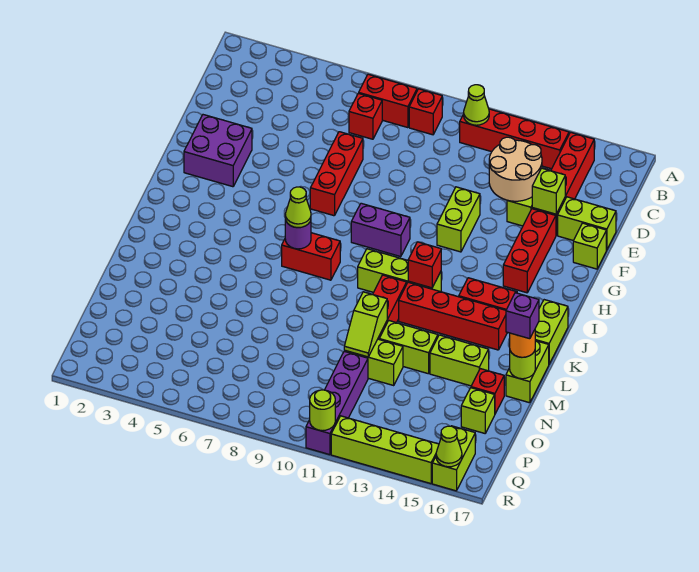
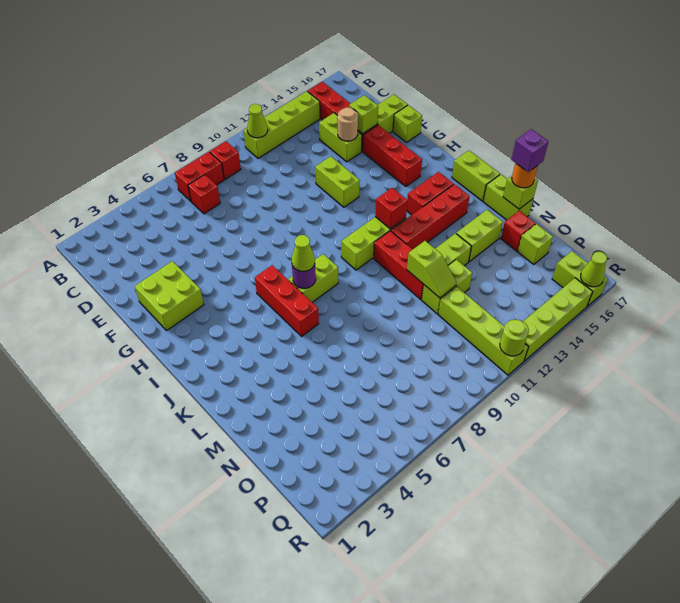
red brick B11:B14 level 1 -> lime brick B11:B14 level 1
tan round brick D13:E14 level 2 -> tan round brick E14 level 2
red brick E7:G7 level 1 -> red brick I6:K6 level 1
purple brick F2:G3 level 1 -> lime brick F2:G3 level 1
purple brick H9:H10 level 1 -> none
red brick J7:J8 level 1 -> lime brick J7:J8 level 1
lime round brick M17 level 2 -> lime brick M17 level 2
purple brick O11:R11 level 1 -> lime brick O11:R11 level 1

